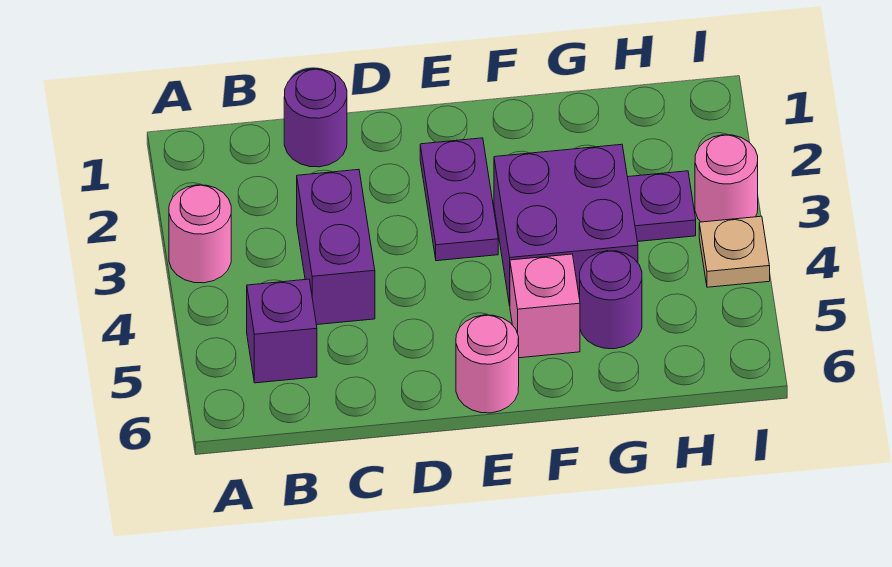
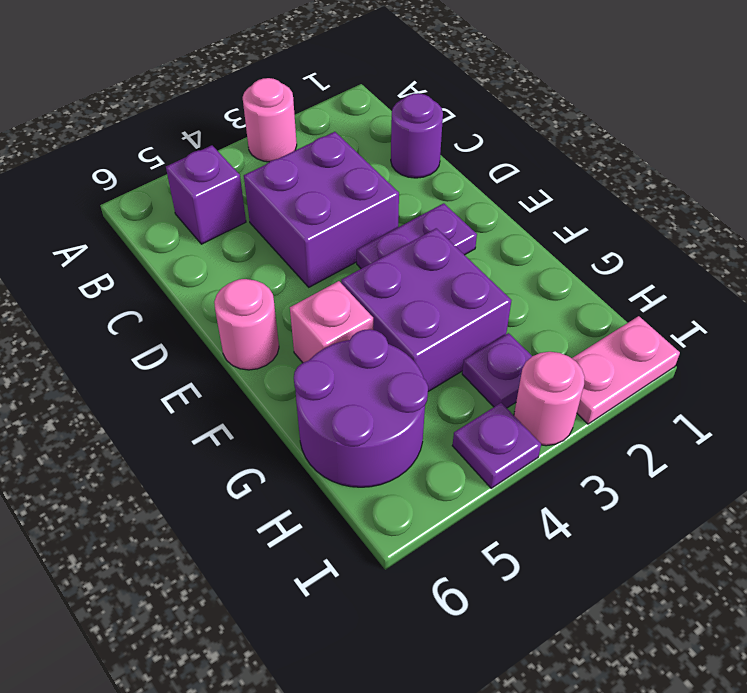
purple brick C3:C4 level 1 -> purple brick C3:D4 level 1
purple round brick G5 level 1 -> purple round brick G5:H6 level 1
none -> pink plate I1:I2 level 1
tan plate I4 level 1 -> purple plate I4 level 1

